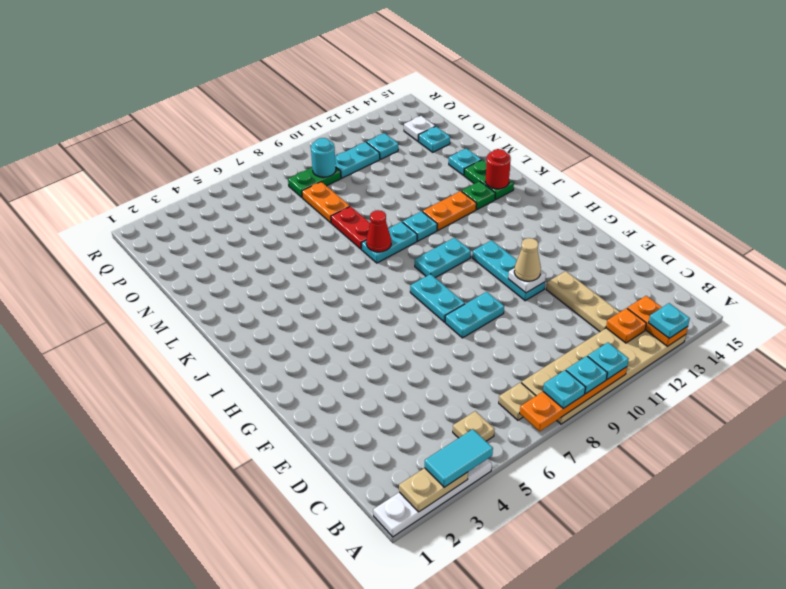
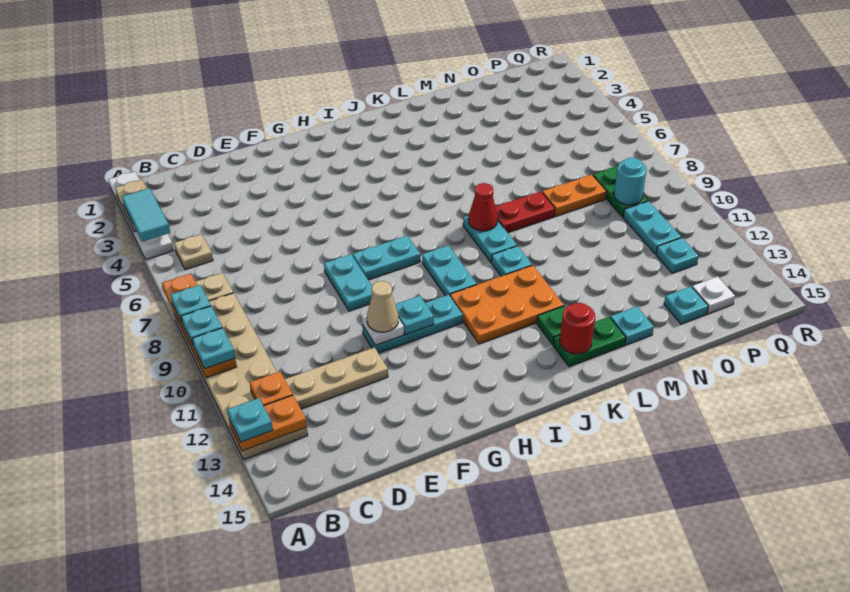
none -> cyan plate G11 level 2
orange plate K11:K12 level 1 -> orange plate I11:K12 level 1

